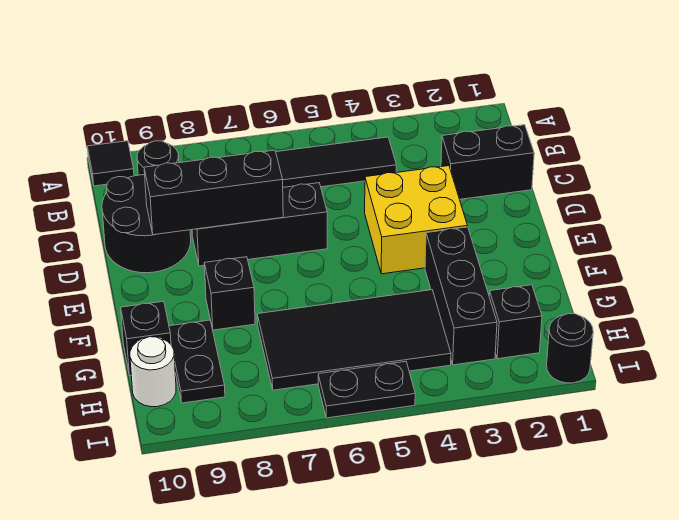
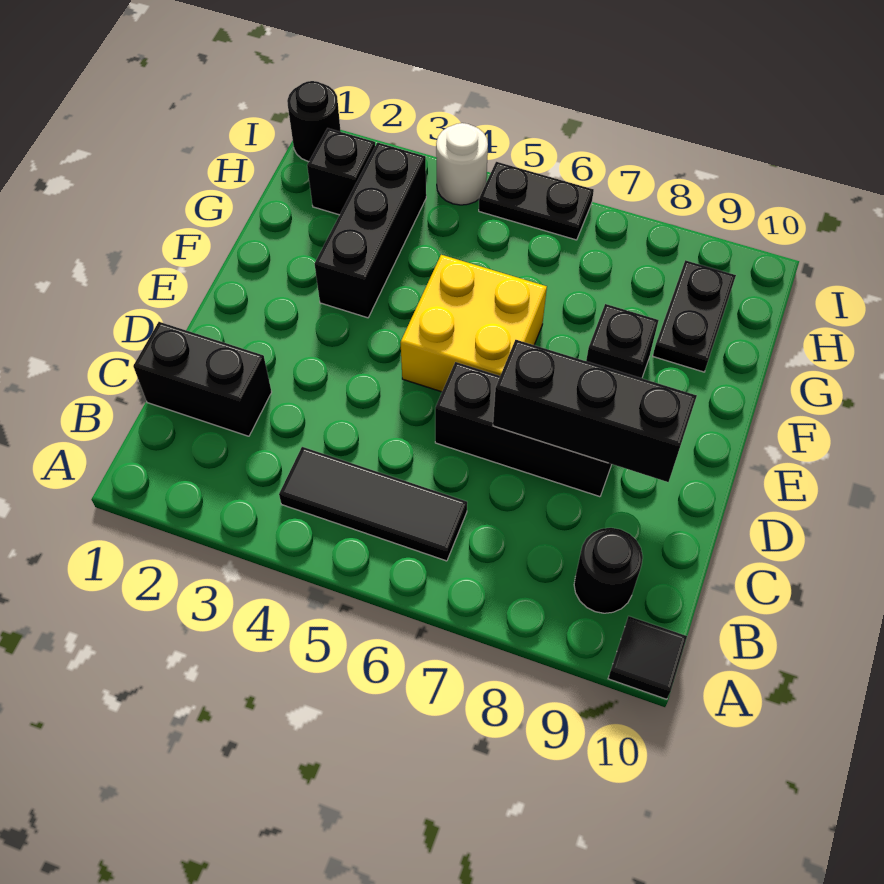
black round brick C9:D10 level 1 -> none
yellow brick D3:E4 level 1 -> yellow brick E5:F6 level 1
black tile G4:H7 level 1 -> none
black brick G10 level 1 -> none
white round brick H10 level 1 -> white round brick I4 level 1

